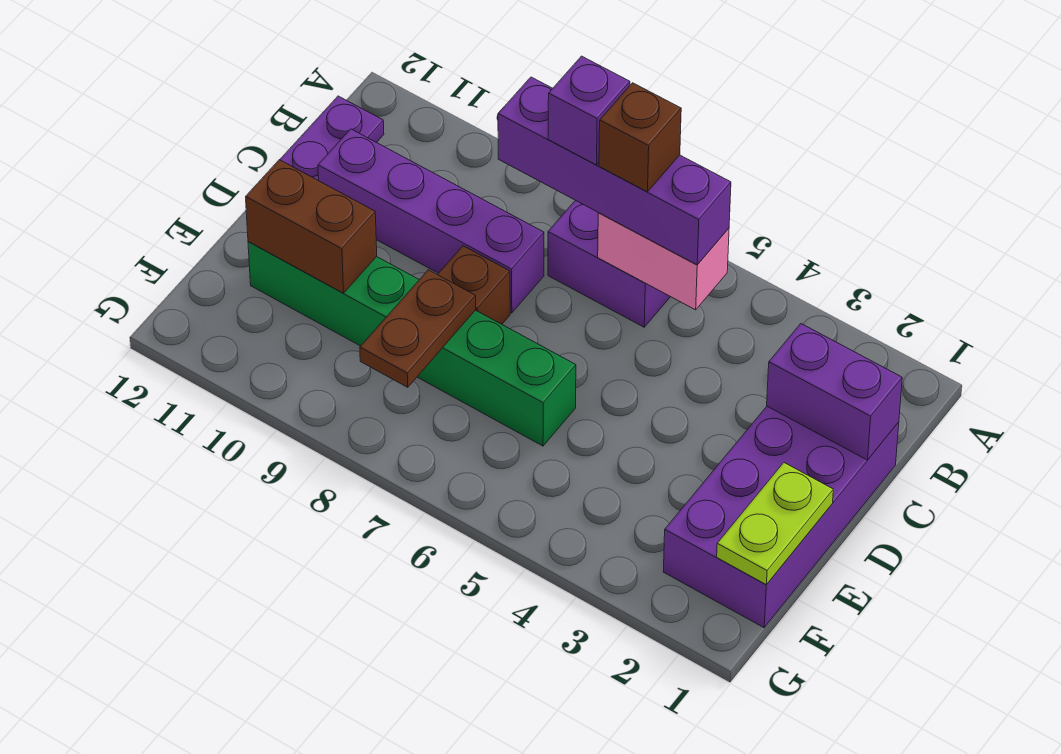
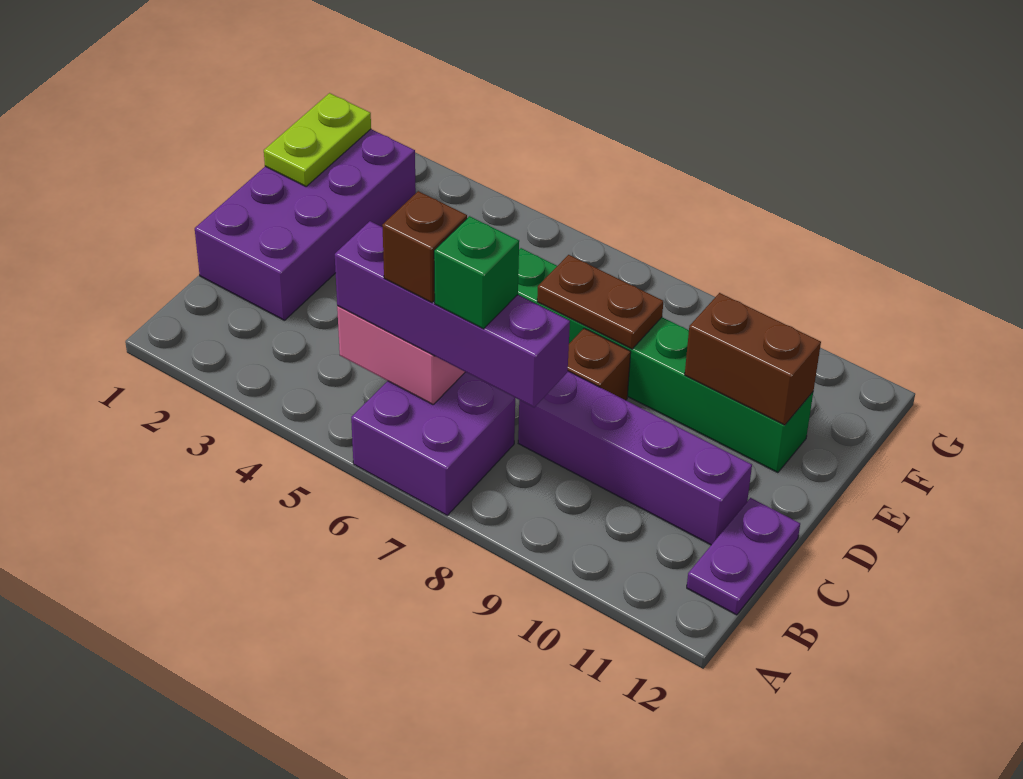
purple brick B7 level 4 -> green brick B7 level 4
purple brick C1:C2 level 2 -> none
brown plate E8:F8 level 2 -> brown plate E7:E8 level 2

